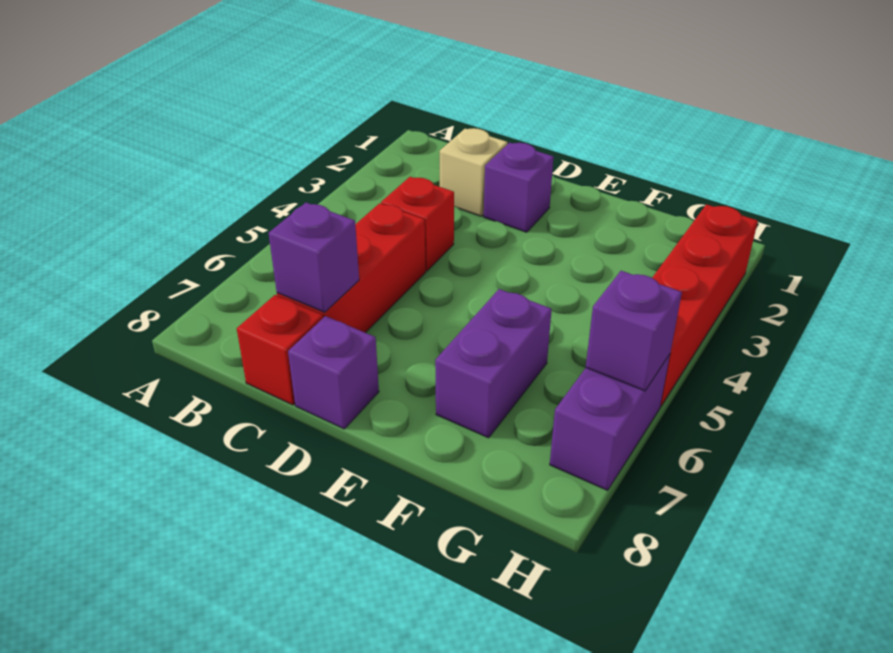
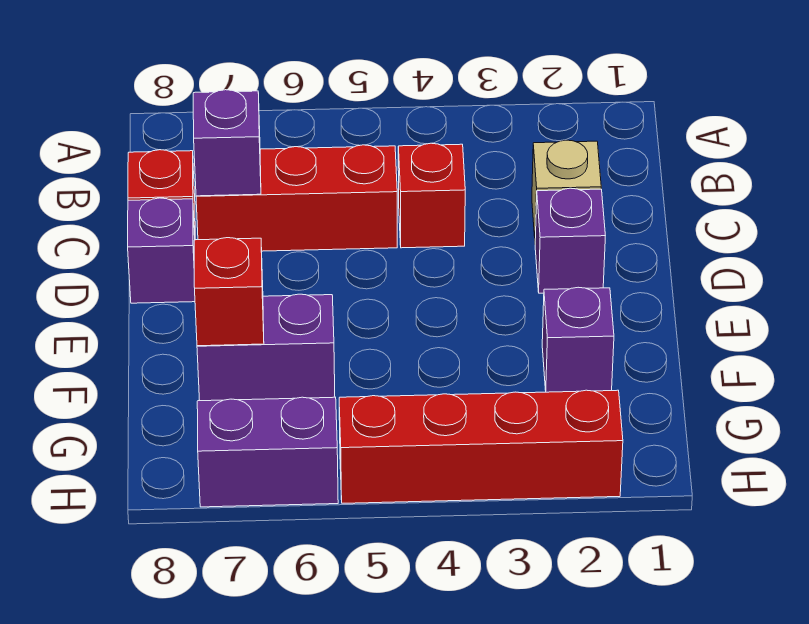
none -> red brick F7 level 2
purple brick H6 level 2 -> purple brick F2 level 1

